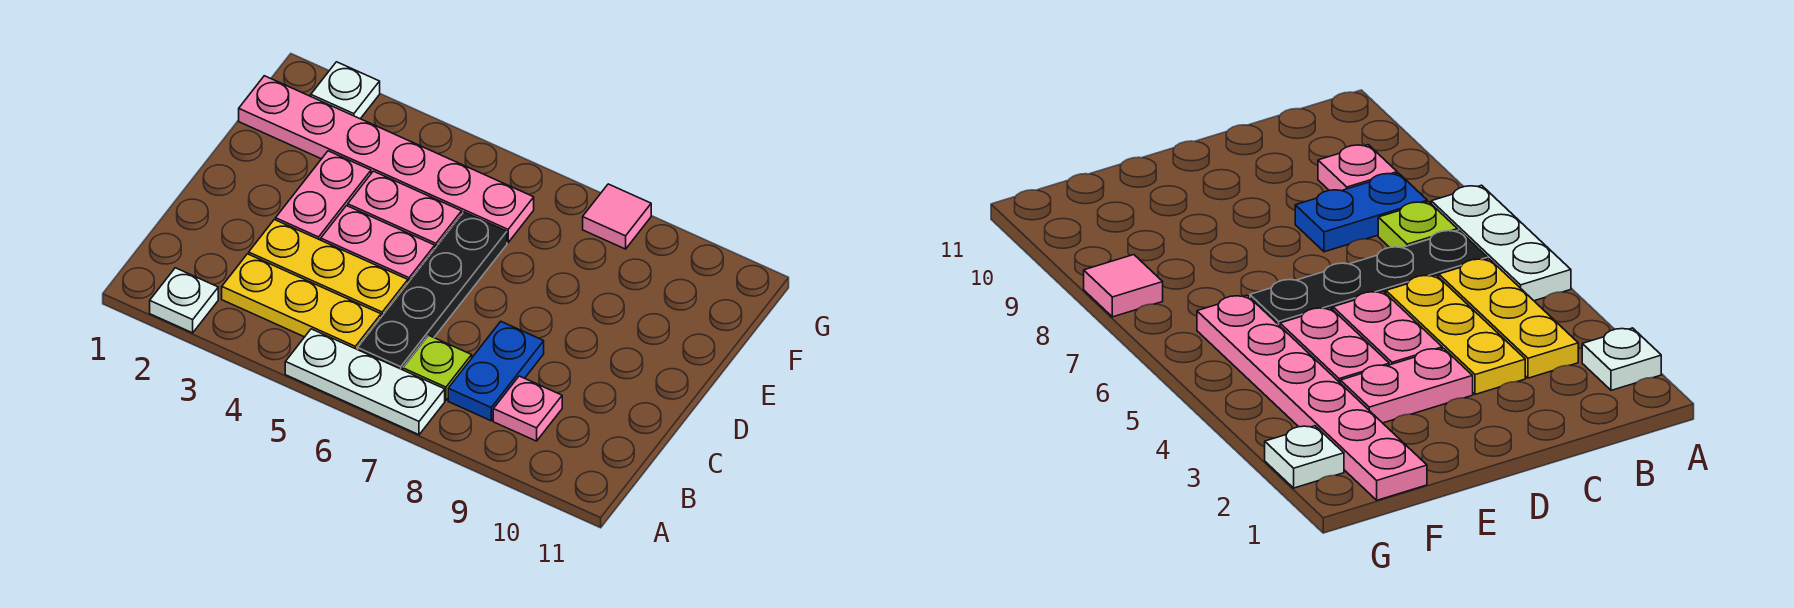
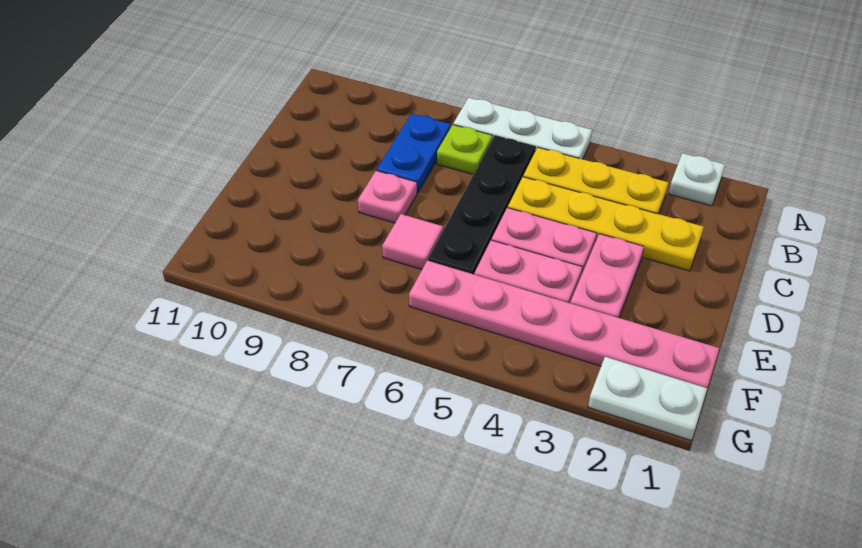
pink plate B9 level 1 -> pink plate D8 level 1
yellow plate C3:C5 level 1 -> yellow plate C2:C5 level 1
white plate G2 level 1 -> white plate G1:G2 level 1
pink tile G8 level 1 -> pink tile E7 level 1

